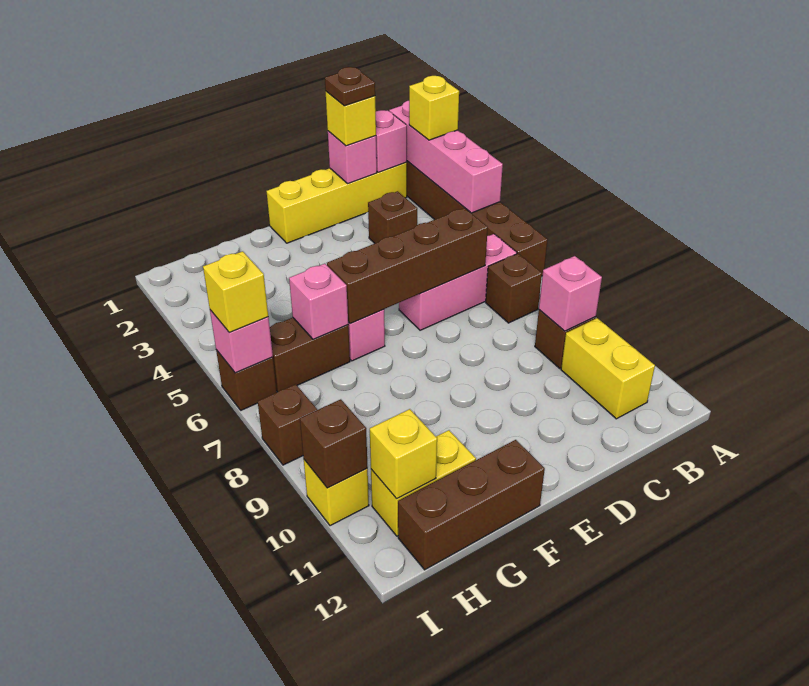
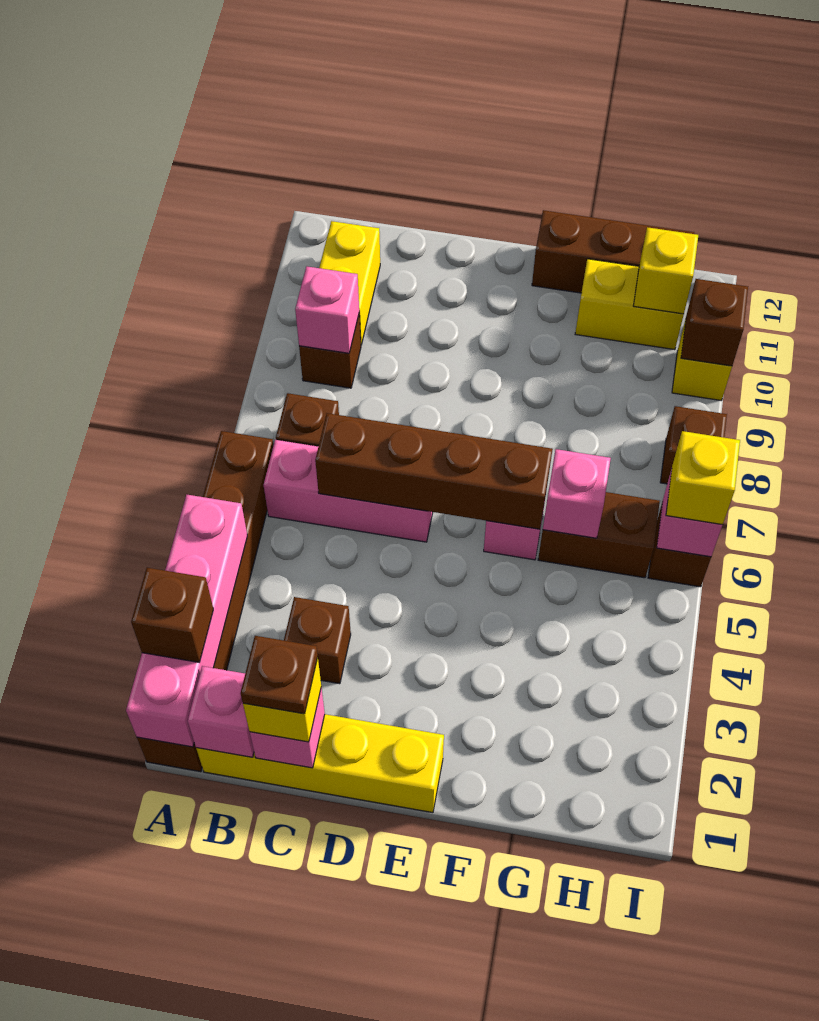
yellow brick A2 level 3 -> brown brick A2 level 3

